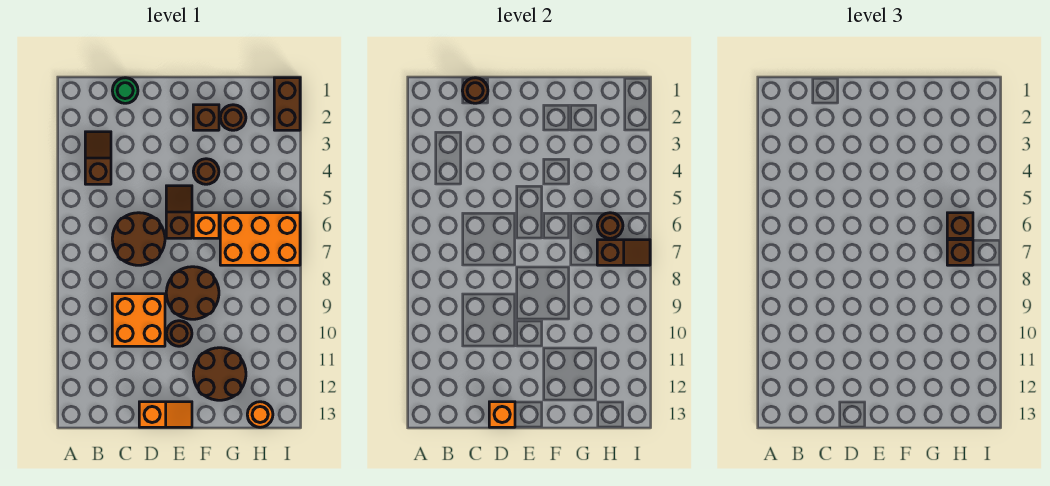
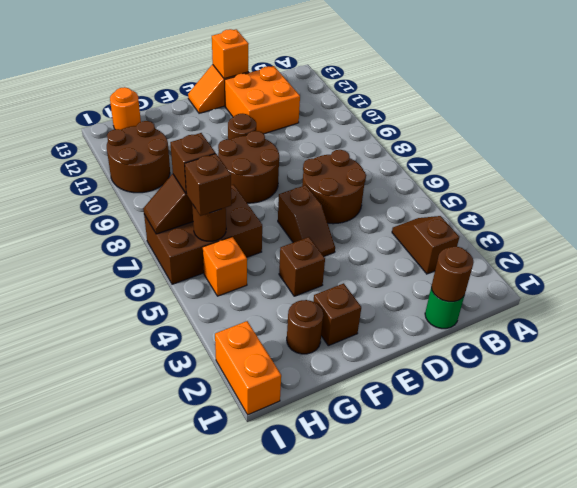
brown slope B3:B4 level 1 top 4 -> brown slope B3:B4 level 1 top 3
orange brick C9:D10 level 1 -> orange brick C11:D12 level 1
brown round brick F4 level 1 -> brown brick F4 level 1
orange brick F6 level 1 -> orange brick H5 level 1
brown round brick F11:G12 level 1 -> brown round brick H10:I11 level 1
orange brick G6:I7 level 1 -> brown brick G6:I7 level 1
brown brick I1:I2 level 1 -> orange brick I1:I2 level 1

